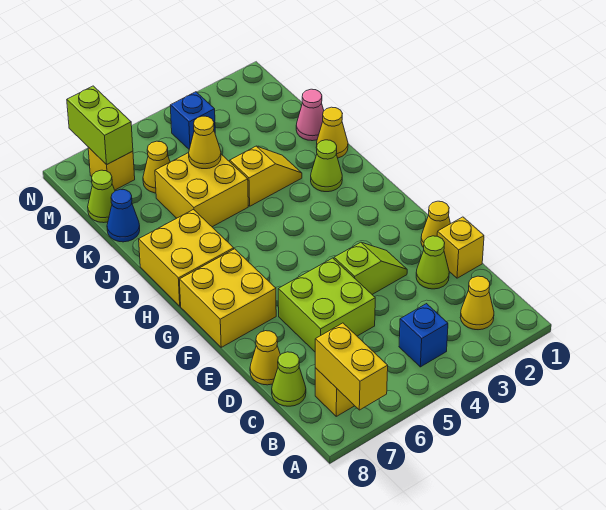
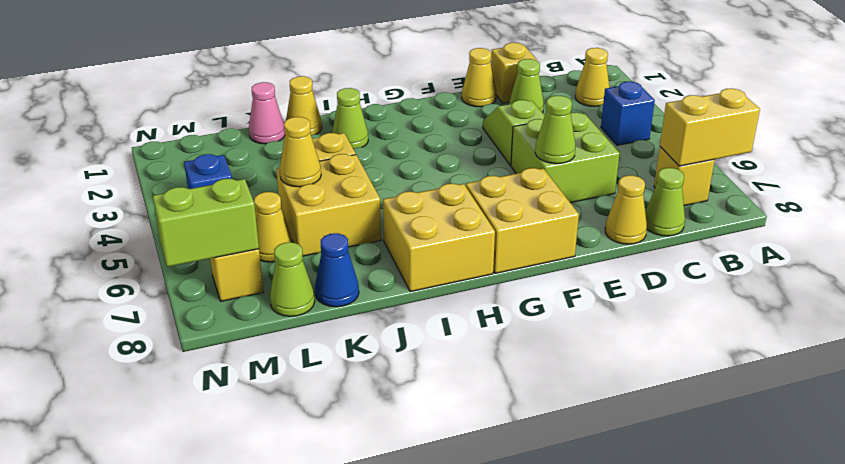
none -> lime cone E6 level 2

